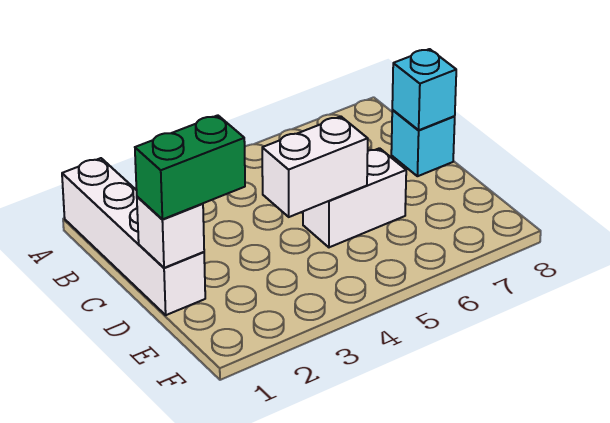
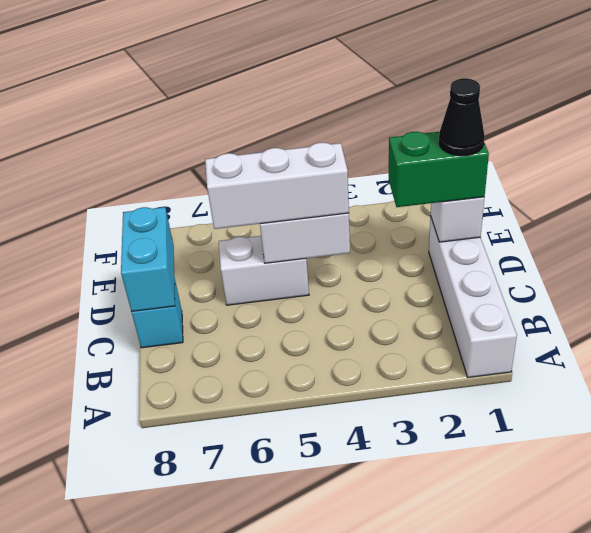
cyan brick C8 level 2 -> cyan brick C8:D8 level 2
none -> black cone D1 level 4
none -> white brick D4:D6 level 3

